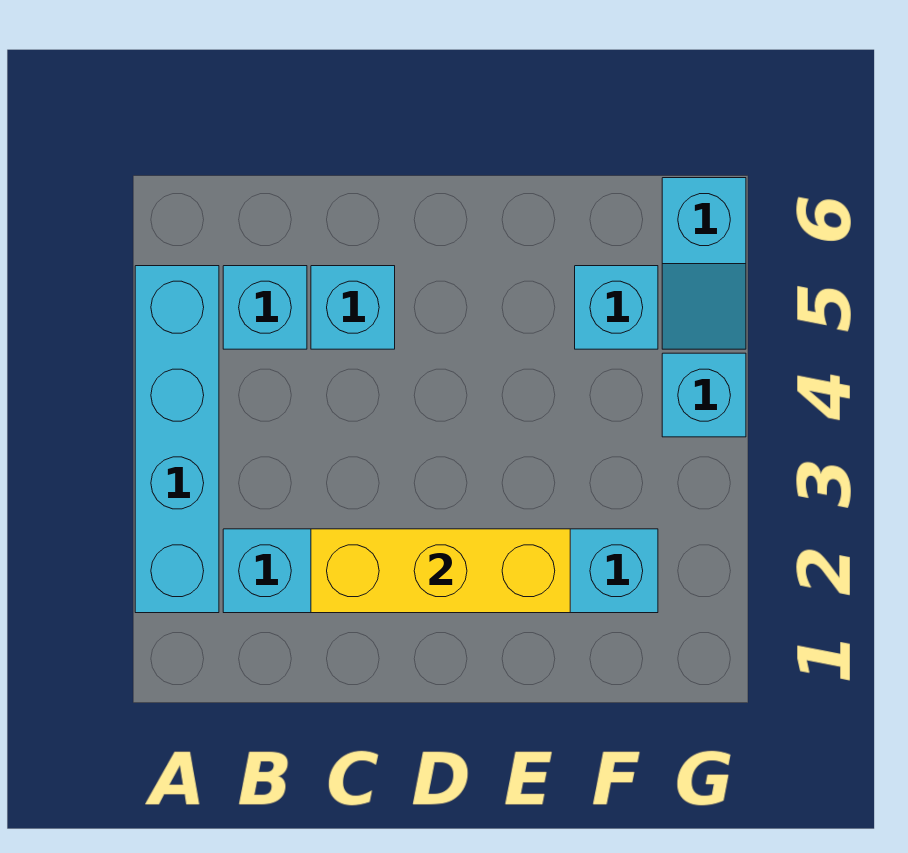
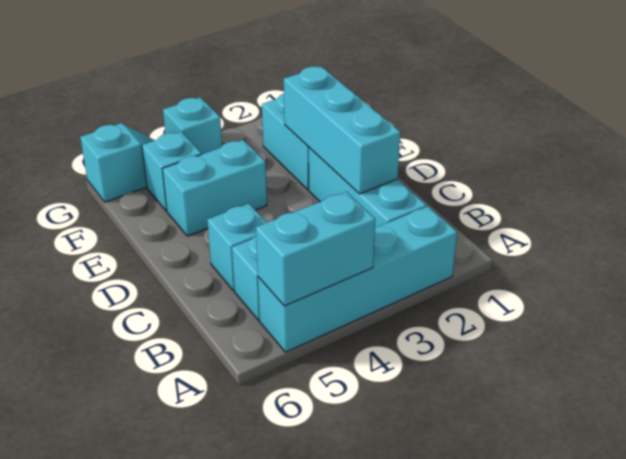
none -> cyan brick A4:A5 level 2
yellow brick C2:E2 level 2 -> cyan brick C2:E2 level 2
none -> cyan brick E4:E5 level 1

